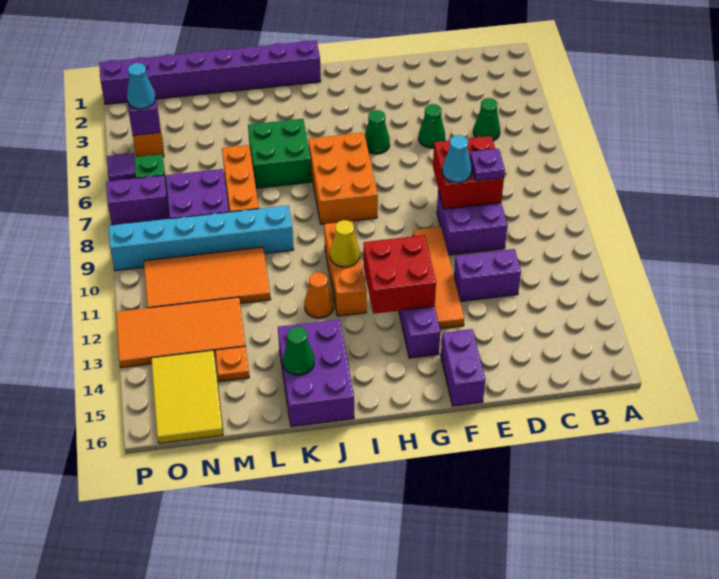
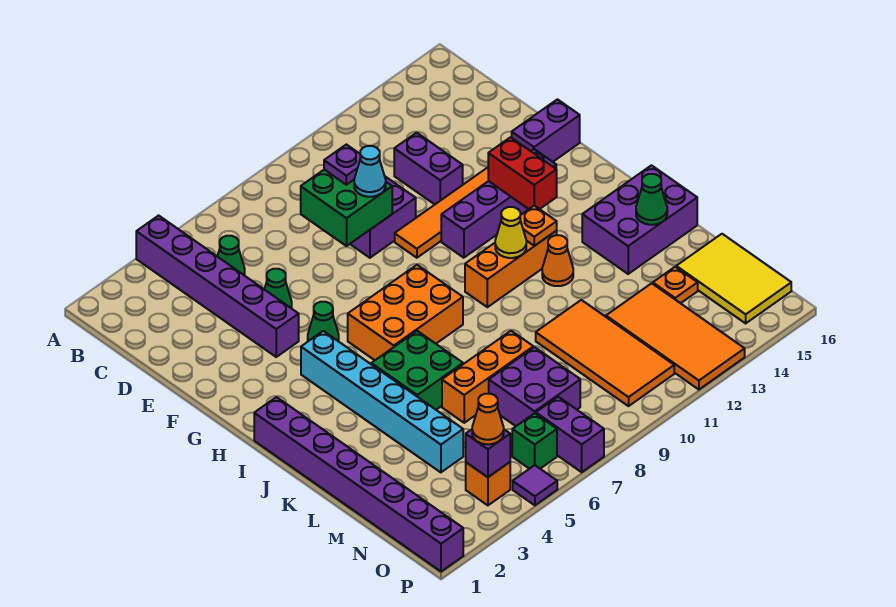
none -> purple brick A4:F4 level 1
red brick D8:E9 level 2 -> green brick D8:E9 level 2
red brick G12:H13 level 2 -> red brick G13:H13 level 2
none -> orange plate I12 level 2
cyan brick K9:P9 level 1 -> cyan brick H4:M4 level 1
yellow tile N14:O16 level 1 -> yellow tile M15:O16 level 1
cyan cone O4 level 3 -> orange cone O4 level 3

